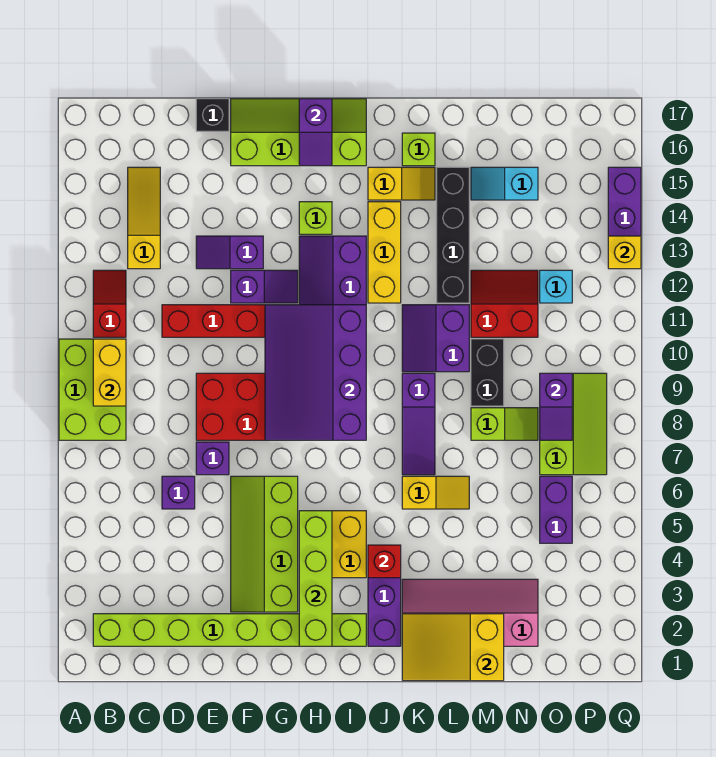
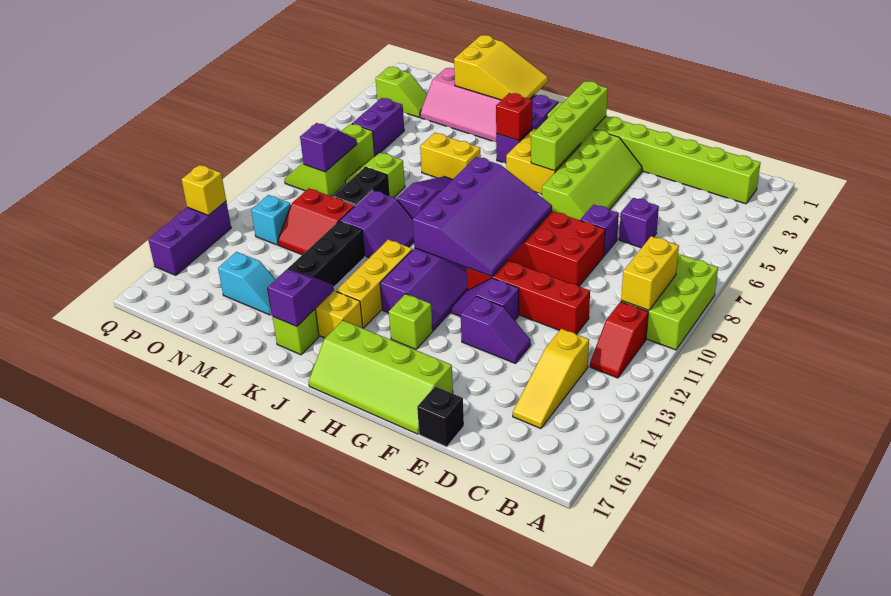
purple slope H16:H17 level 2 top 17 -> purple slope K15:K16 level 2 top 16
yellow slope K6:L6 level 1 top K -> yellow brick K6:L6 level 1
none -> lime slope O3:P3 level 1 top P

